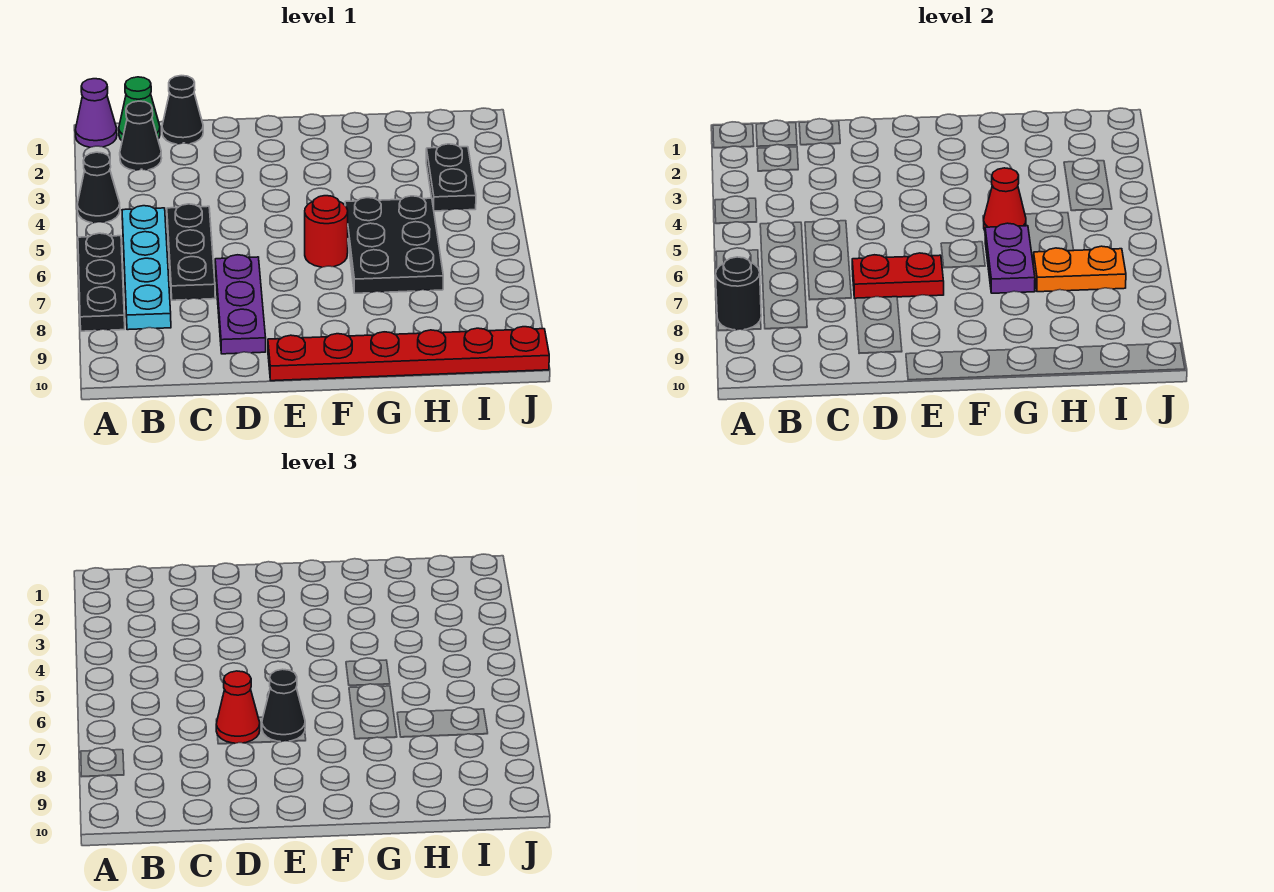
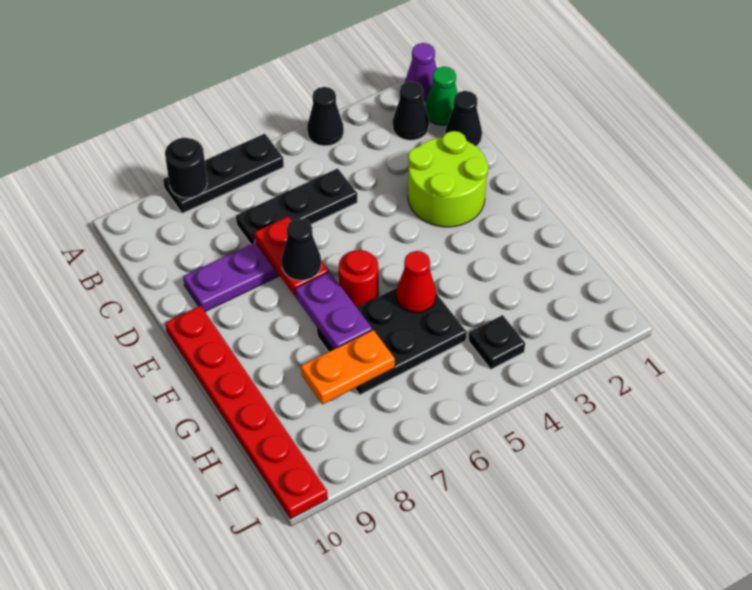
cyan plate B5:B8 level 1 -> none
none -> lime round brick D2:E3 level 1
red cone D7 level 3 -> none
purple plate G6:G7 level 2 -> purple plate F7:G7 level 2
orange plate H7:I7 level 2 -> orange plate H7:H8 level 2
black plate I3:I4 level 1 -> black plate I4 level 1

